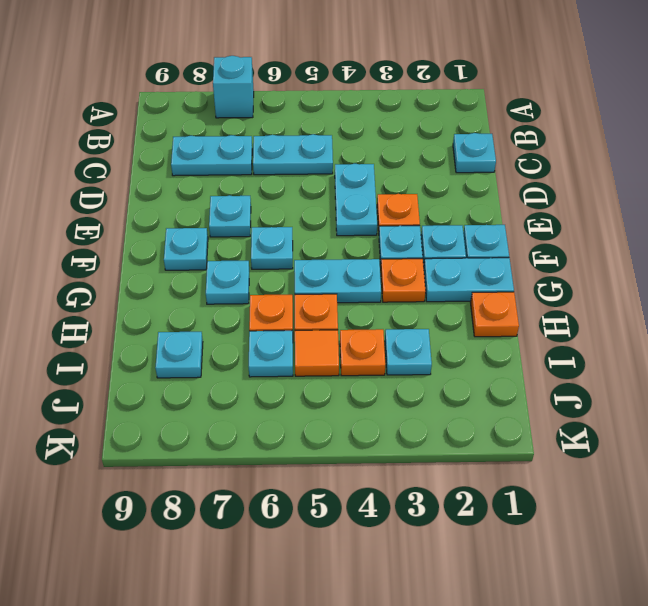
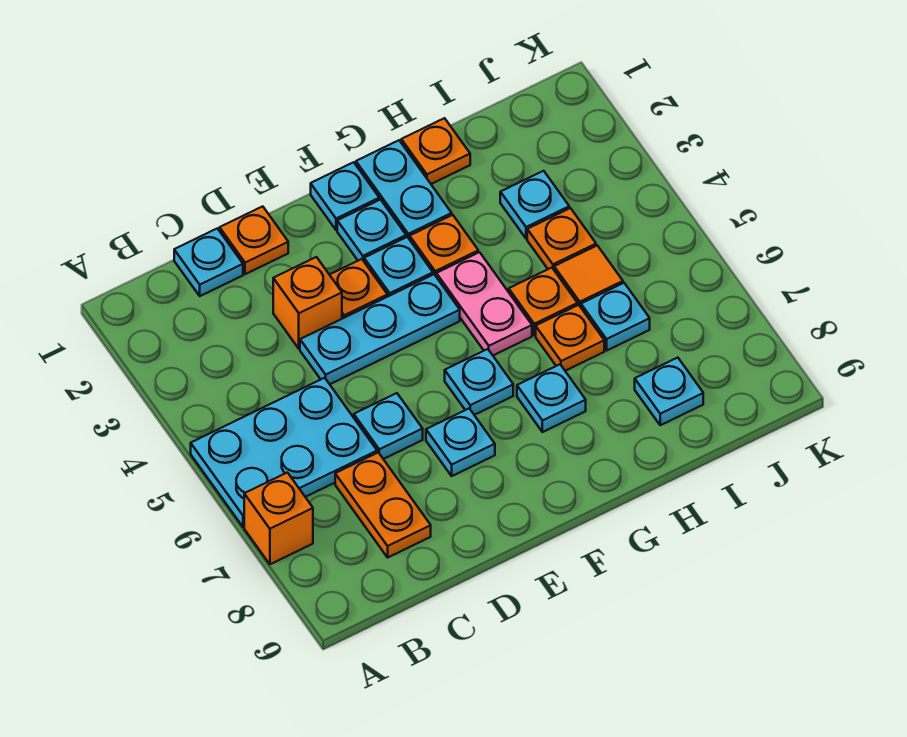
cyan brick A7 level 1 -> orange brick A7 level 1
cyan plate C5:C6 level 1 -> cyan plate A5:C6 level 1
cyan plate C7:C8 level 1 -> orange plate C7:C8 level 1
none -> orange plate D1 level 1
none -> orange brick D3 level 1
cyan plate D4:E4 level 1 -> cyan plate D4:F4 level 1
cyan plate F8 level 1 -> cyan plate D6 level 1
cyan plate G4:G5 level 1 -> pink plate G4:G5 level 1

